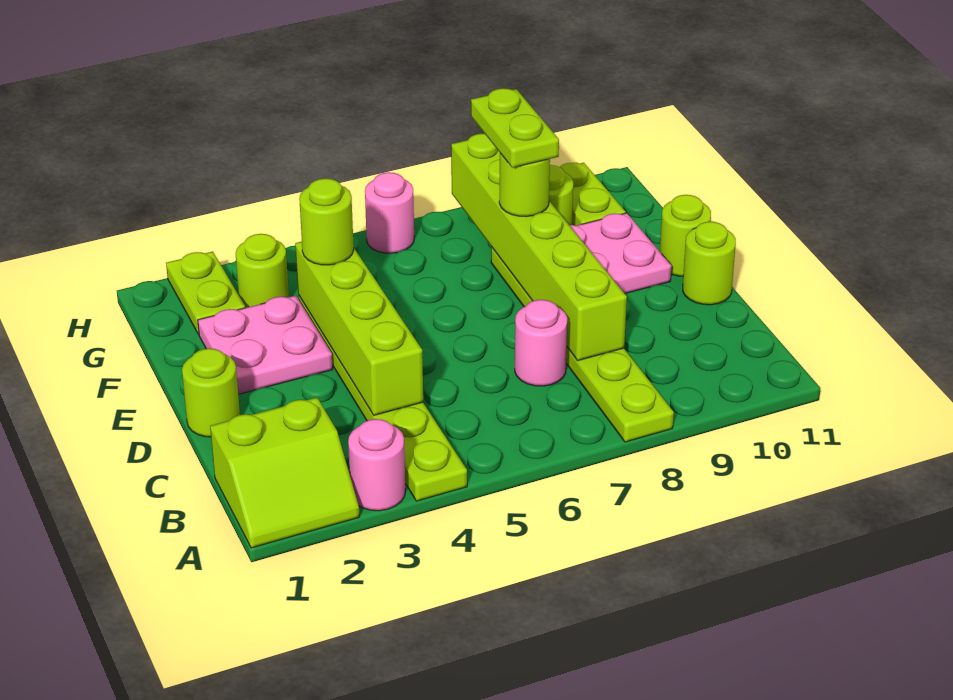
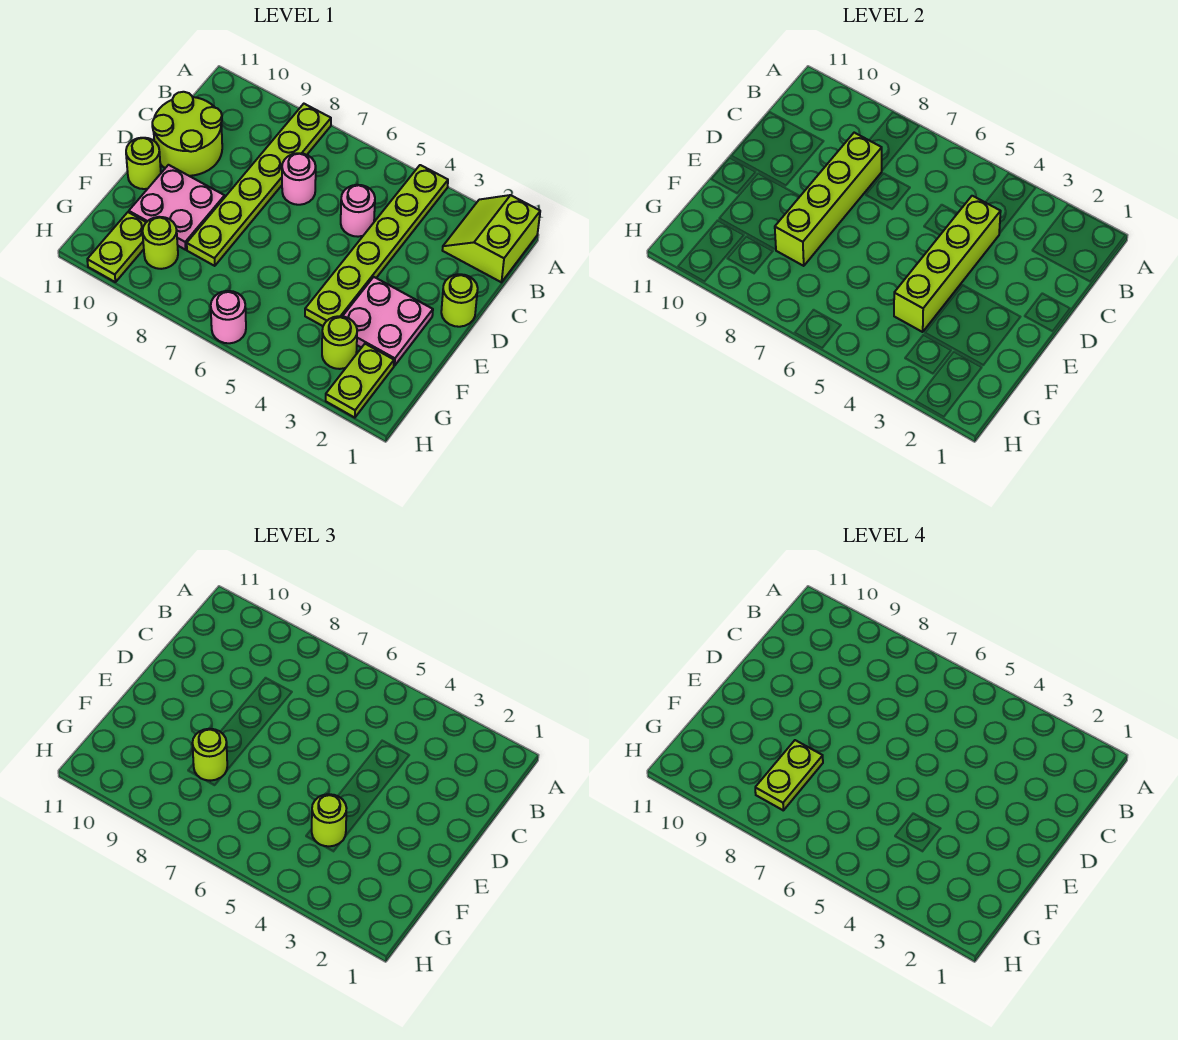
lime slope A1:B2 level 1 top B -> lime slope A1:B2 level 1 top 1
pink round brick A3 level 1 -> pink round brick C5 level 1
lime brick C8:H8 level 2 -> lime brick C8:F8 level 2
lime round brick D11 level 1 -> lime round brick C10:D11 level 1

